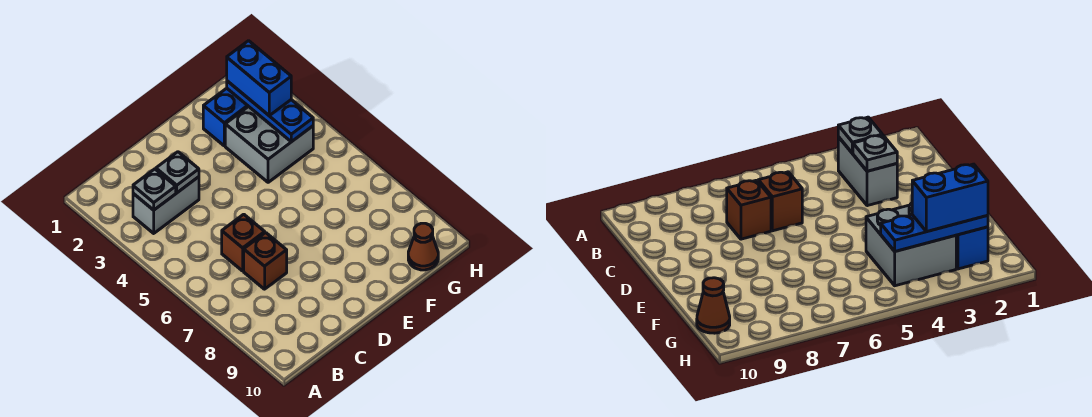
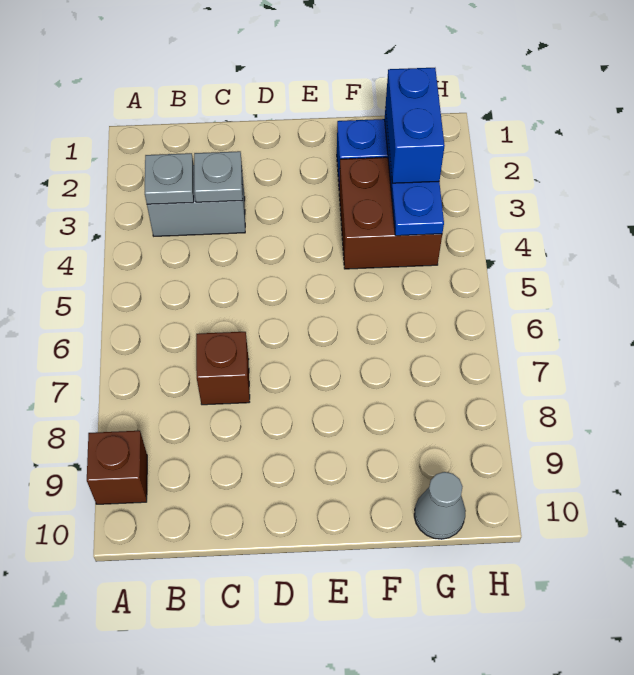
brown brick C6 level 1 -> brown brick A9 level 1
grey brick F3:G4 level 1 -> brown brick F3:G4 level 1
brown cone G10 level 1 -> grey cone G10 level 1

